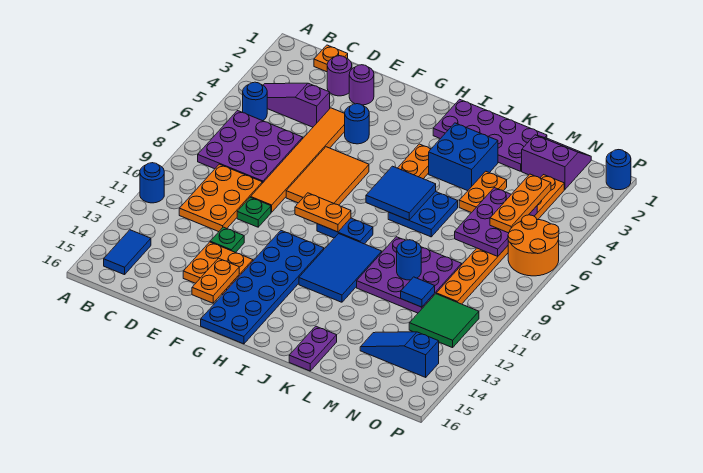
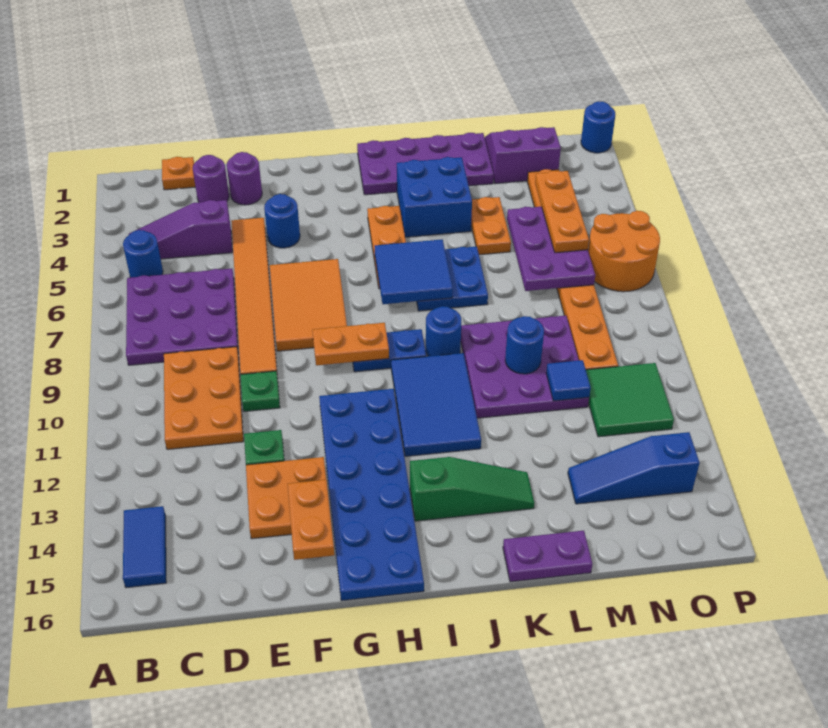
blue round brick A11 level 1 -> blue round brick J9 level 1
none -> green slope I14:K14 level 1 top I
purple plate K15:K16 level 1 -> purple plate K16:L16 level 1

